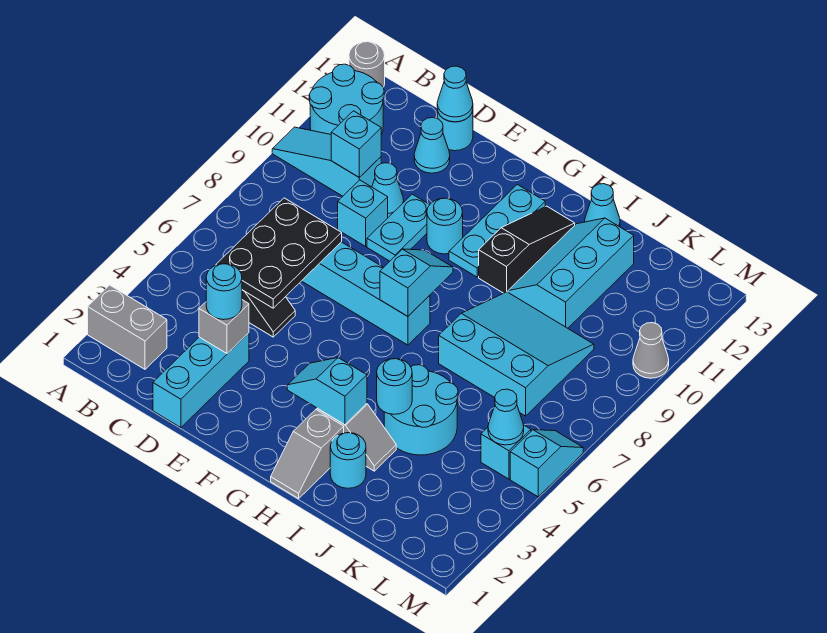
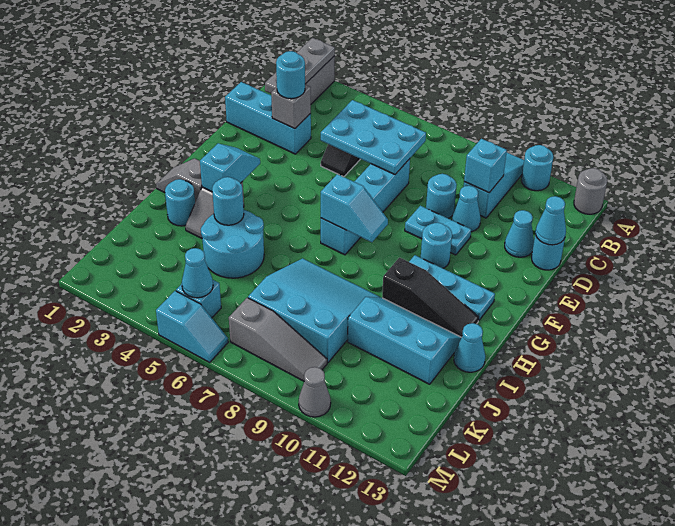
none -> grey plate A2:C2 level 2
cyan round brick A11:B12 level 1 -> cyan round brick A11 level 1
black plate C5:D7 level 2 -> cyan plate C5:D7 level 2
cyan brick D9 level 1 -> cyan round brick D9 level 1
cyan slope I7:K9 level 1 top 7 -> cyan slope I7:K9 level 1 top K
none -> grey slope L7:L9 level 1 top 7

